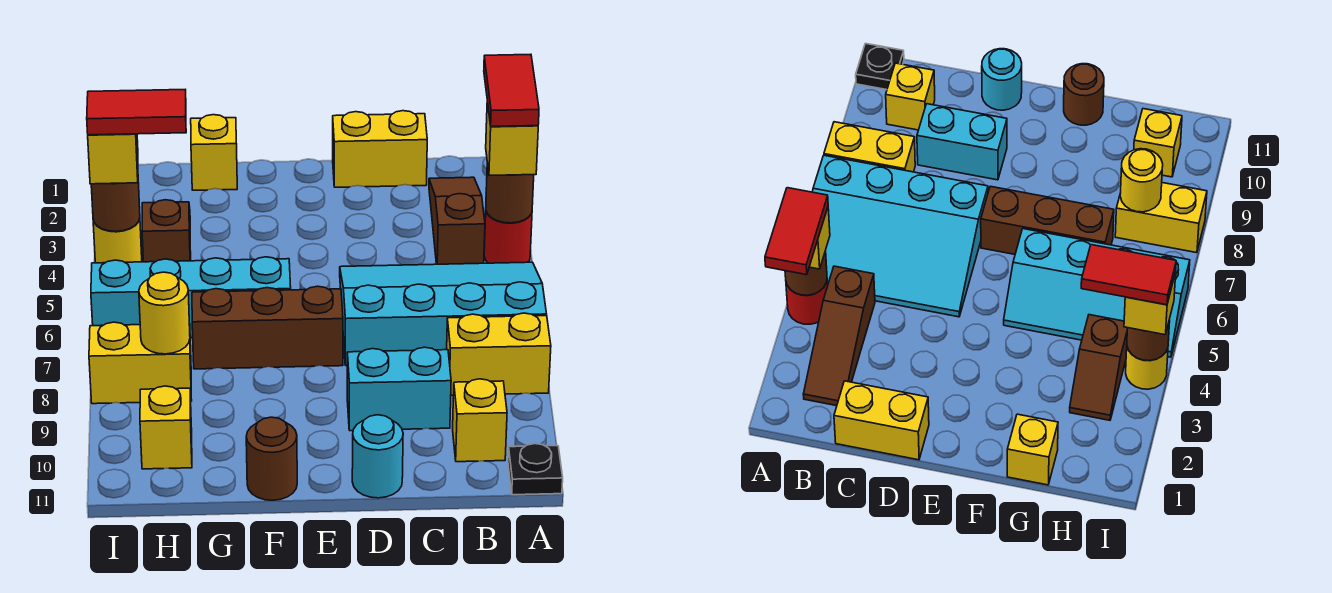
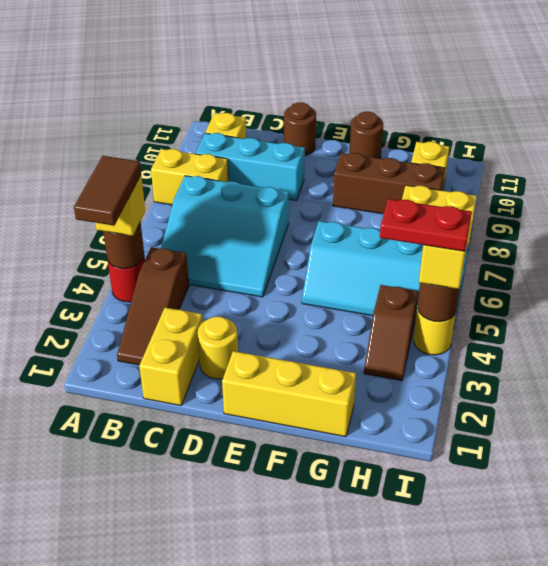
red tile A3:A4 level 4 -> brown tile A3:A4 level 4
cyan slope A5:D7 level 1 top 7 -> cyan slope B5:D7 level 1 top 7
black plate A11 level 1 -> none
yellow brick C1:D1 level 1 -> yellow brick C1:C2 level 1
cyan brick C9:D9 level 1 -> cyan brick B9:D9 level 1
cyan round brick D11 level 1 -> brown round brick D11 level 1
brown brick E7:G7 level 1 -> brown brick F9:H9 level 1
yellow brick G1 level 1 -> yellow brick E1:G1 level 1
red tile H4:I4 level 4 -> red plate H4:I4 level 4
yellow round brick H8 level 2 -> yellow round brick D2 level 1

